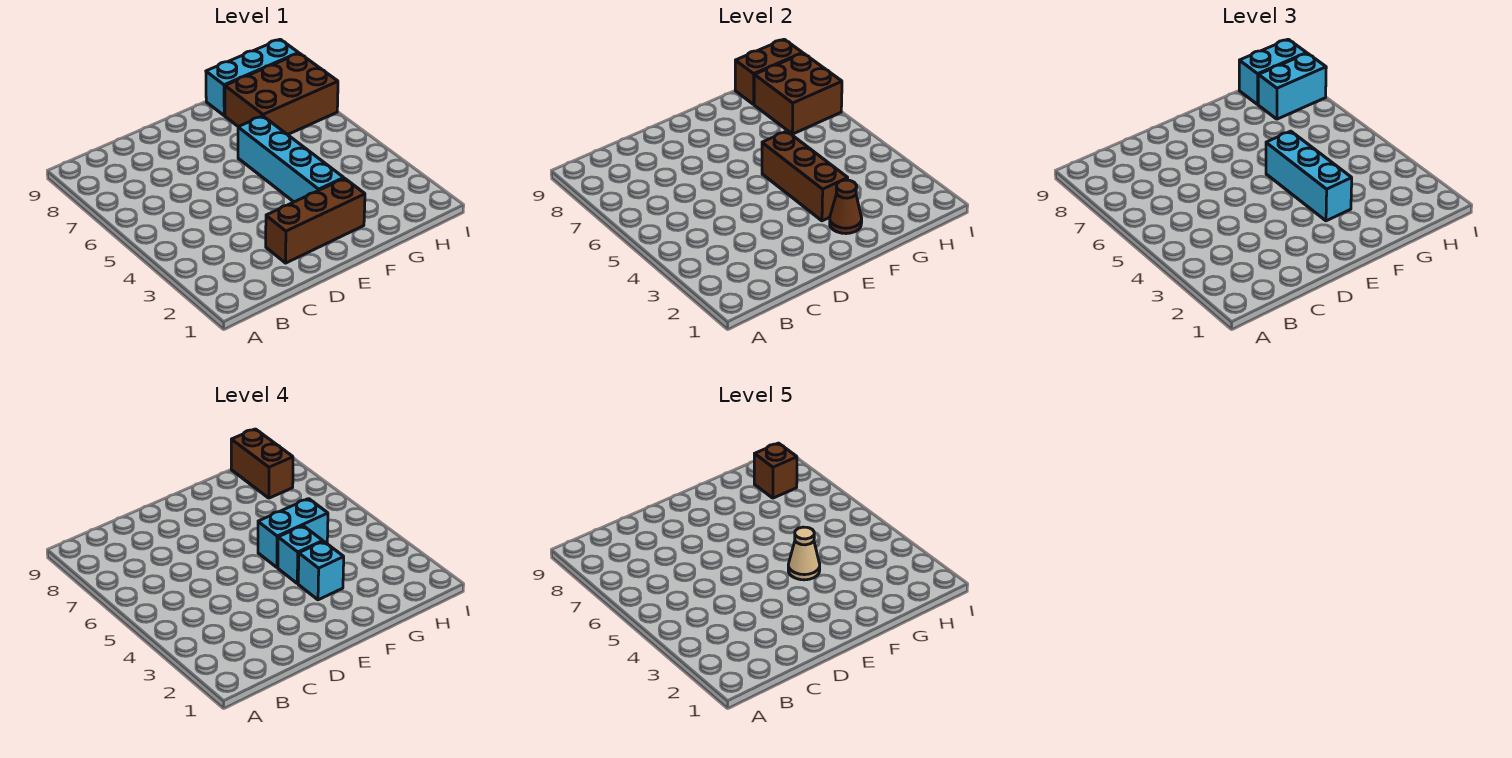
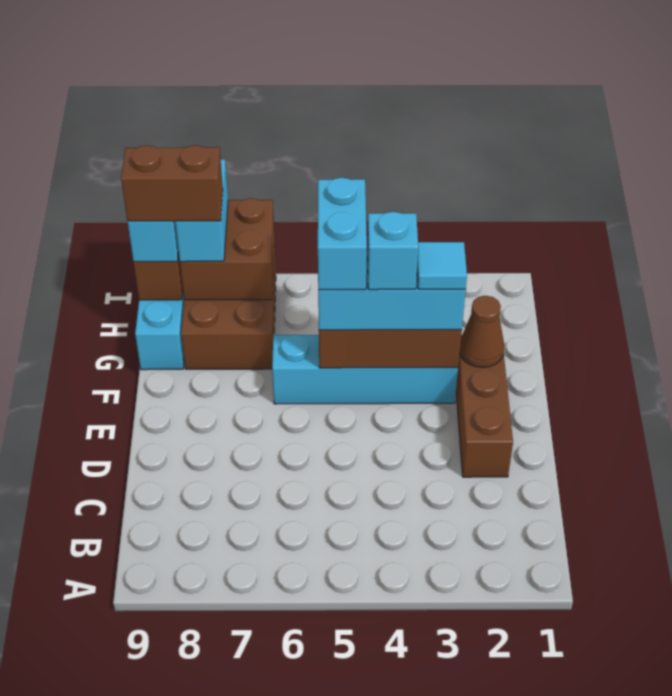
cyan brick F3 level 4 -> cyan tile F3 level 4
tan cone F4 level 5 -> none
brown brick H8 level 5 -> none

